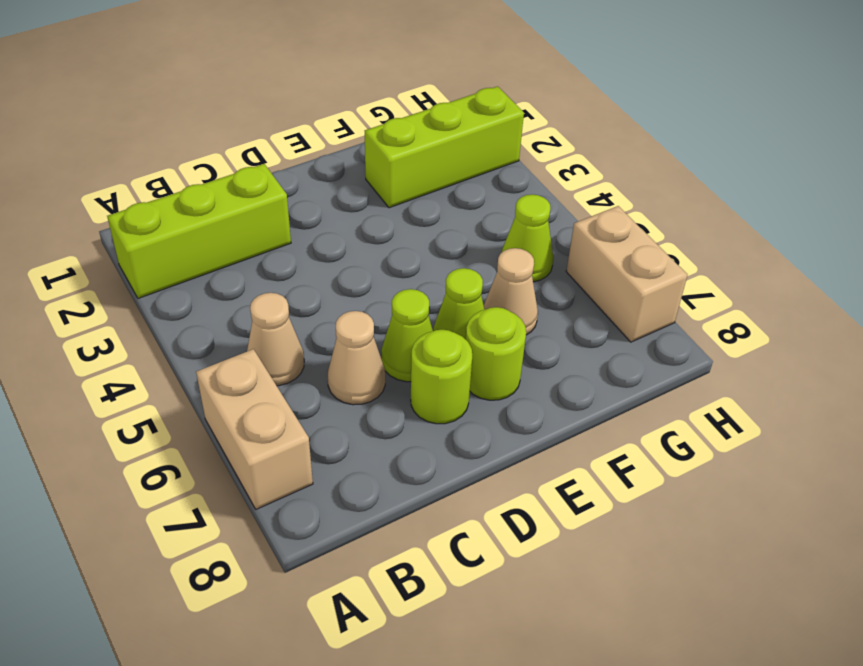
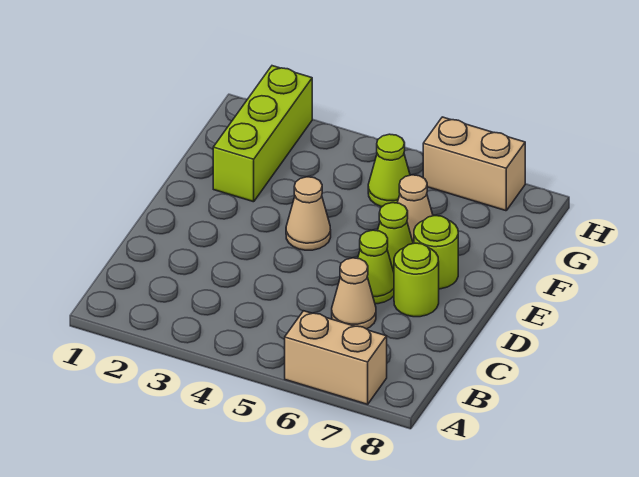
lime brick A2:C2 level 1 -> none
tan cone B5 level 1 -> tan cone E4 level 1

